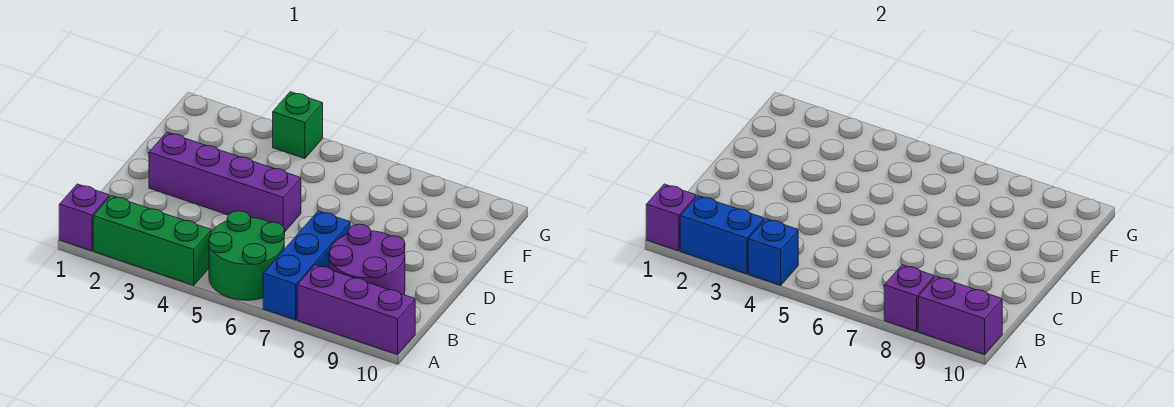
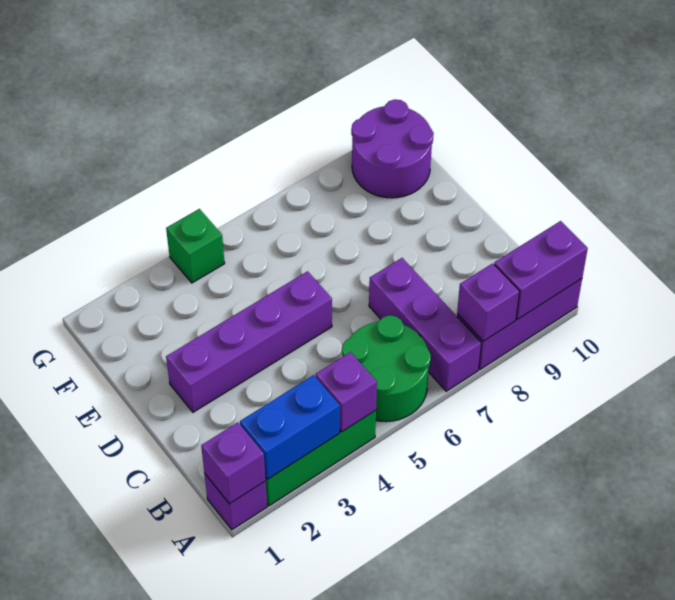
blue brick A4 level 2 -> purple brick A4 level 2
blue brick A7:C7 level 1 -> purple brick A7:C7 level 1
purple round brick B8:C9 level 1 -> purple round brick F9:G10 level 1

